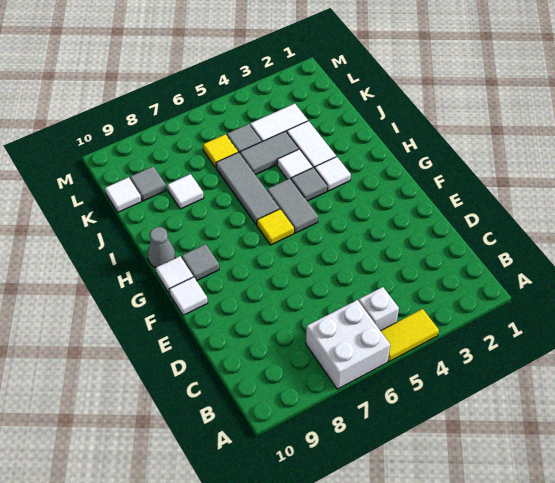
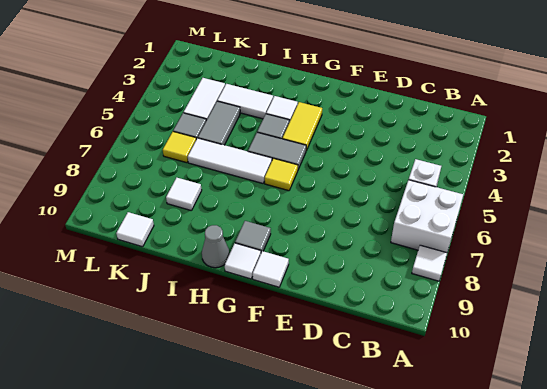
yellow tile A4:A5 level 1 -> yellow tile G3:G4 level 1
grey tile H6:J6 level 1 -> white tile H6:J6 level 1
white tile I4 level 1 -> white tile A8 level 1
grey tile K9 level 1 -> none

